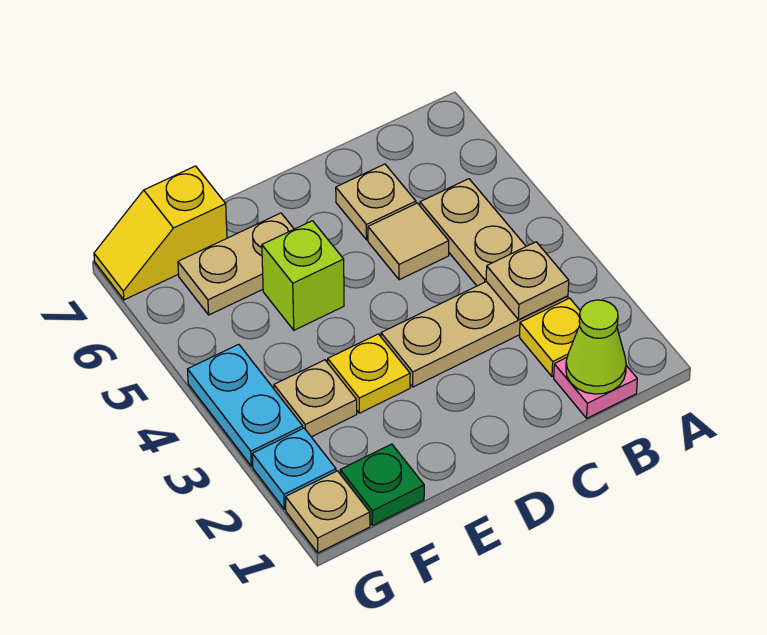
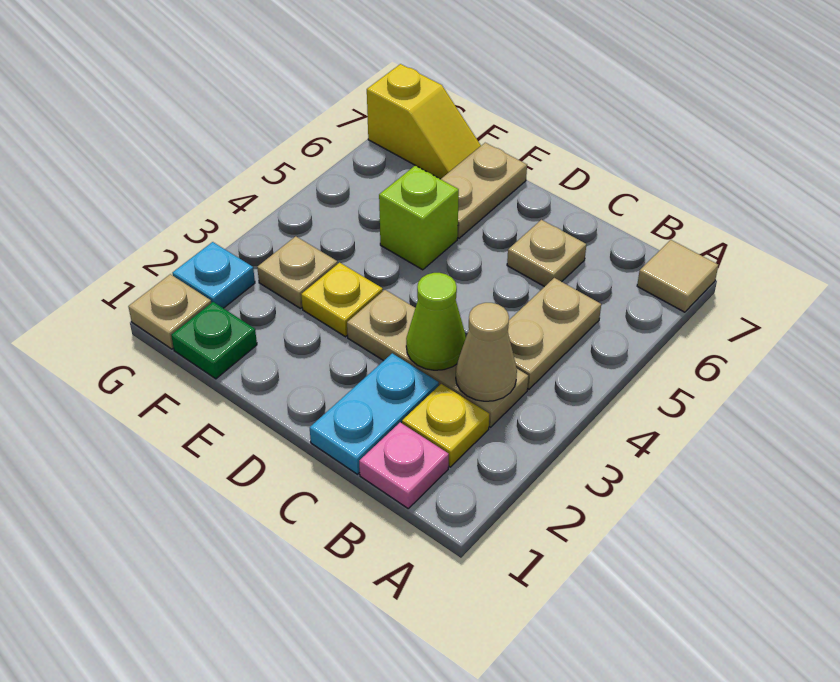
lime cone B1 level 2 -> lime cone C3 level 2
tan plate B3 level 2 -> tan cone B3 level 2
tan tile C5 level 1 -> tan tile A7 level 1
tan plate E6:F6 level 1 -> tan plate E6:E7 level 1
yellow slope F7:G7 level 1 top F -> yellow slope F7:G7 level 1 top G
cyan plate G3:G4 level 1 -> cyan plate C1:C2 level 1

